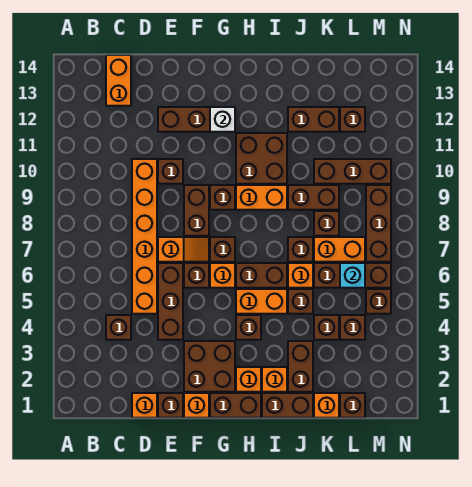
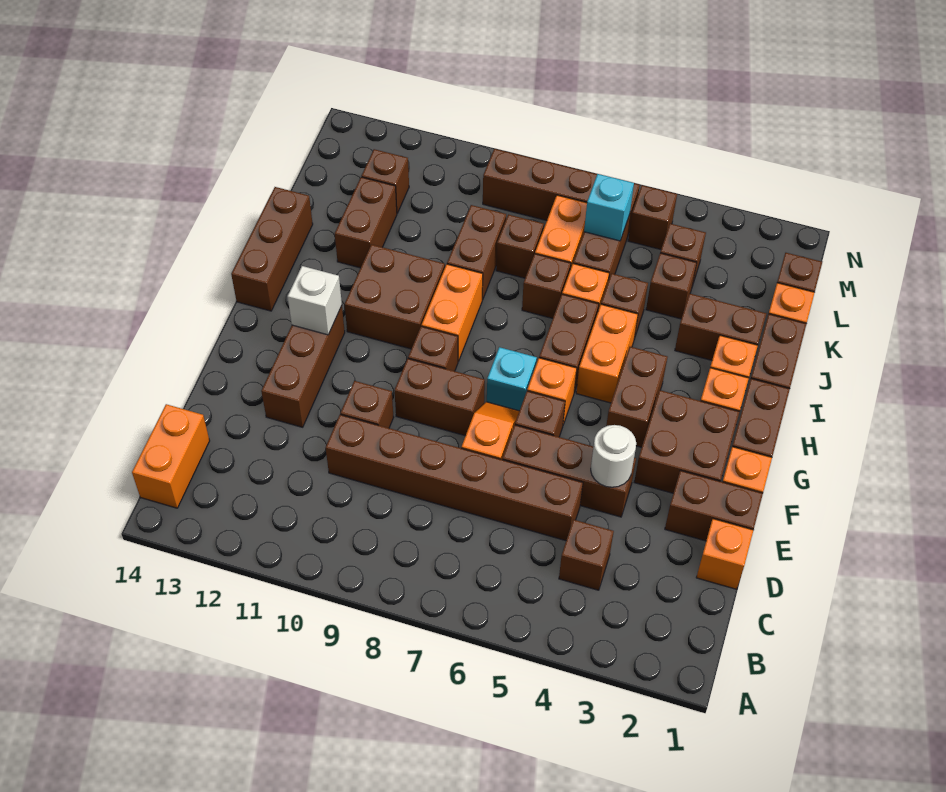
orange brick C13:C14 level 1 -> orange brick B14:C14 level 1
orange brick D5:D10 level 1 -> brown brick D5:D10 level 1
brown brick E1 level 1 -> brown brick E1:E2 level 1
none -> white round brick E4 level 2
brown brick G7 level 1 -> cyan brick G7 level 1
brown brick H4 level 1 -> brown brick G4:H4 level 1
brown brick K10:M10 level 1 -> brown brick H14:J14 level 1

